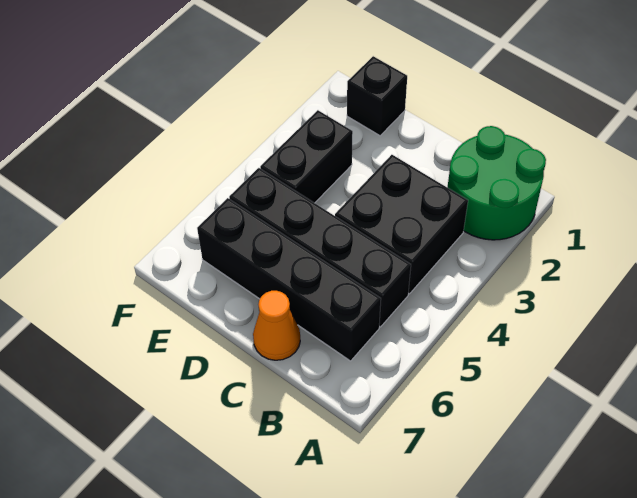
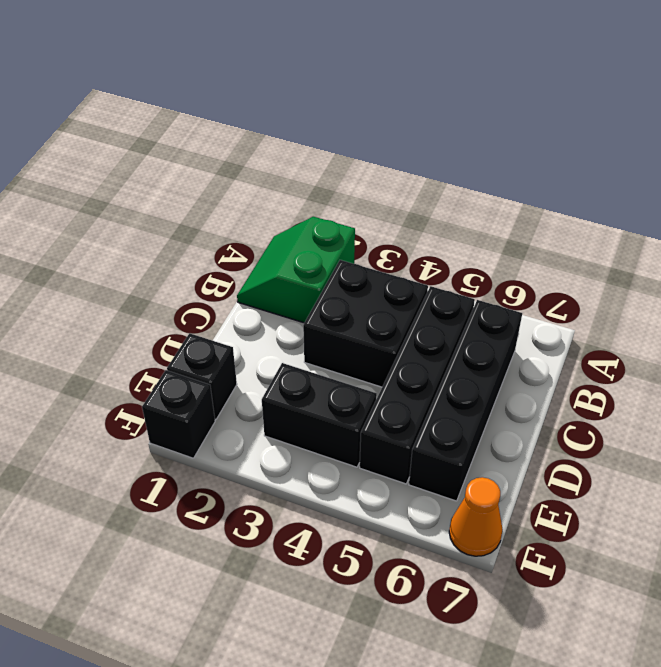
green round brick A1:B2 level 1 -> green slope A1:B2 level 1 top 2
orange cone C7 level 1 -> orange cone F7 level 1
none -> black brick F1 level 1

